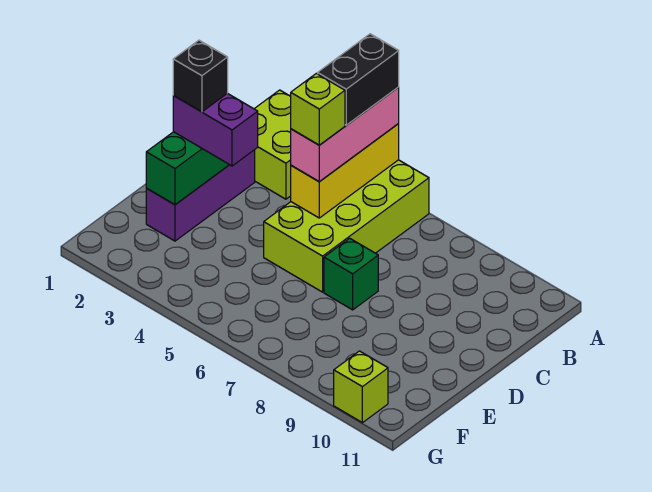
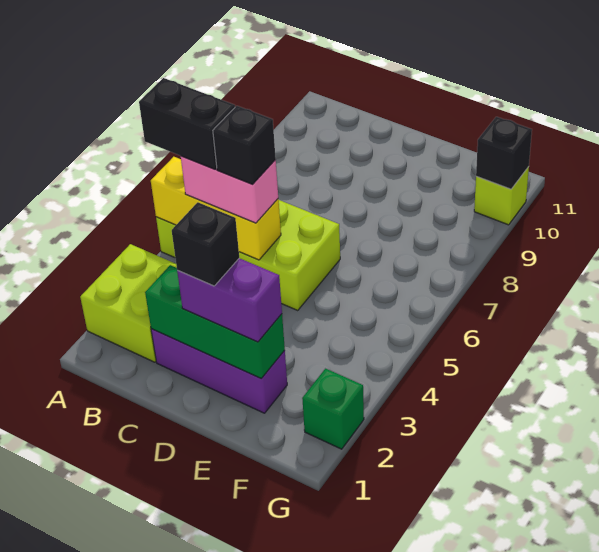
pink brick A5:C5 level 3 -> pink brick B5:C5 level 3
lime brick C5 level 4 -> black brick C5 level 4
purple brick D2:D3 level 3 -> purple brick D2:E2 level 3
green brick D7 level 1 -> green brick G2 level 1
none -> black brick G10 level 2

